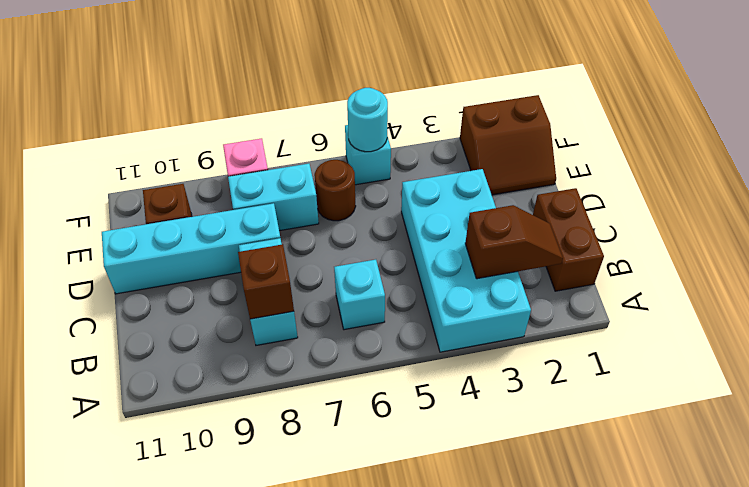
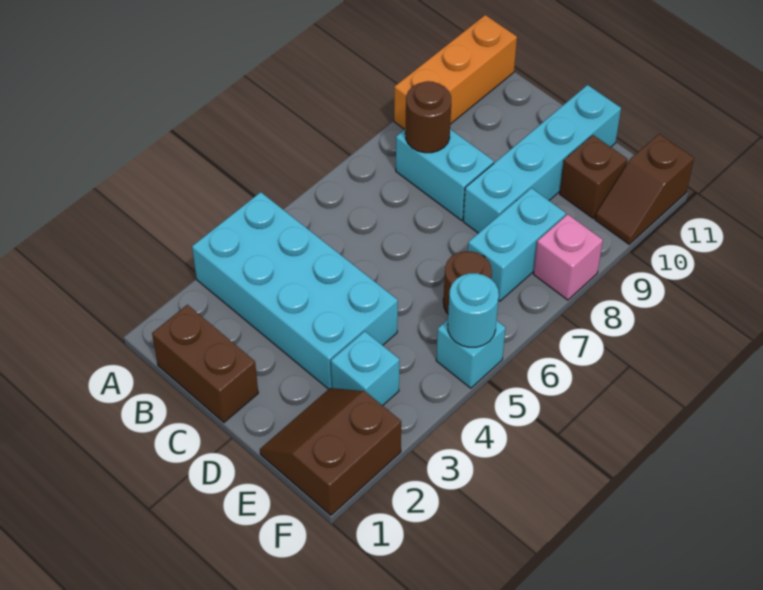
none -> orange brick A9:A11 level 1
brown slope B2:B3 level 2 top 3 -> brown slope F10:F11 level 1 top 11
cyan brick B6 level 1 -> cyan brick E3 level 1
brown brick B8 level 2 -> brown round brick B8 level 2

